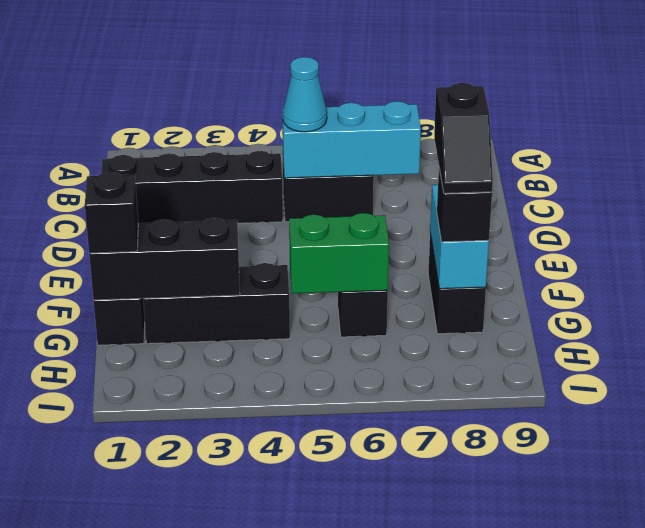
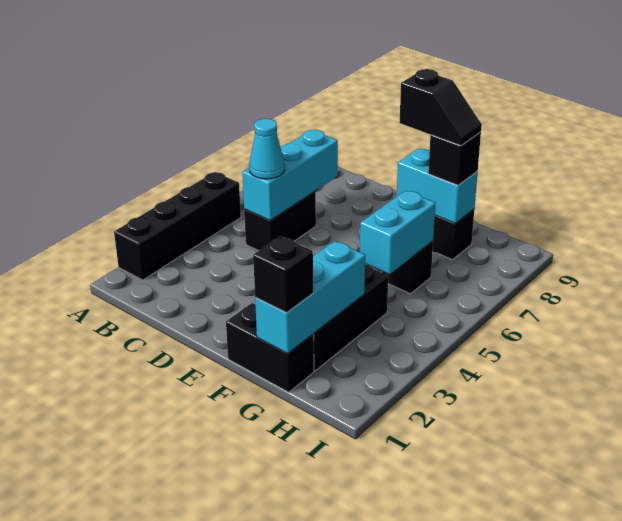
black brick C1:C4 level 1 -> black brick A2:A5 level 1
black brick G1:G3 level 2 -> cyan brick G1:G3 level 2
green brick G5:G6 level 2 -> cyan brick G5:G6 level 2

